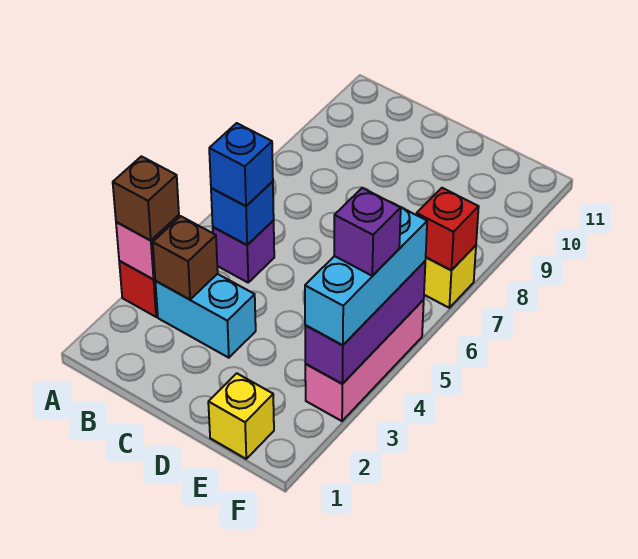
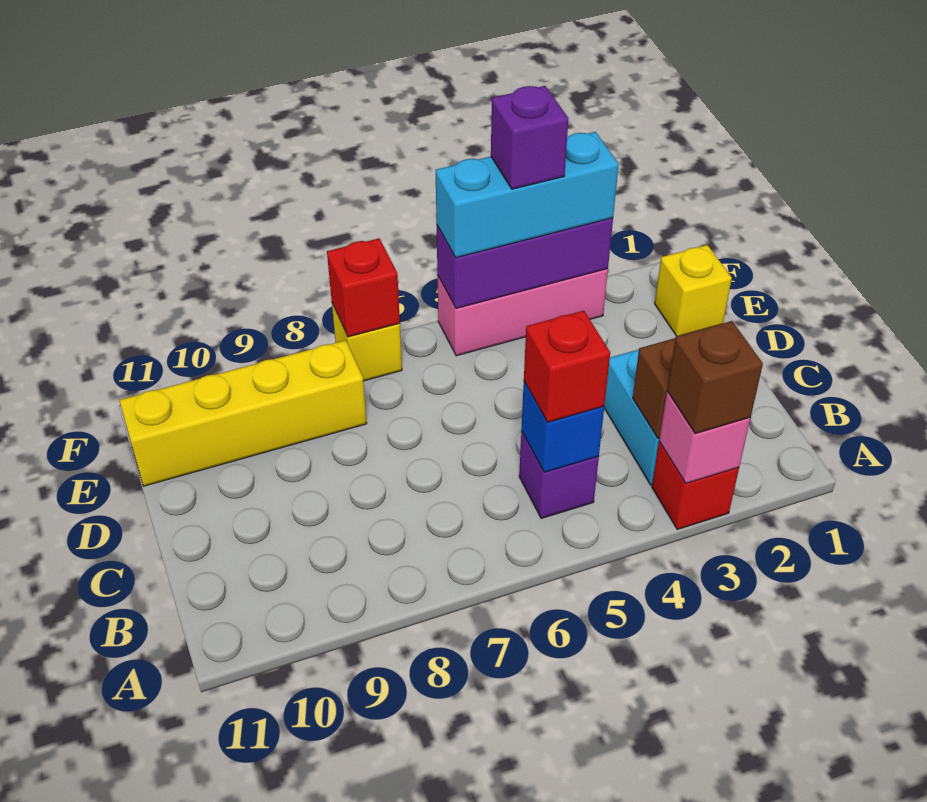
blue brick B5 level 3 -> red brick B5 level 3
none -> yellow brick E8:E11 level 1

